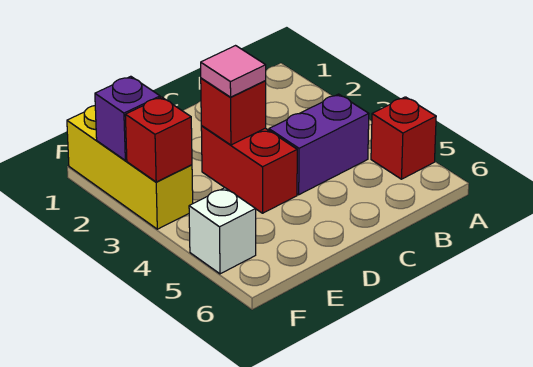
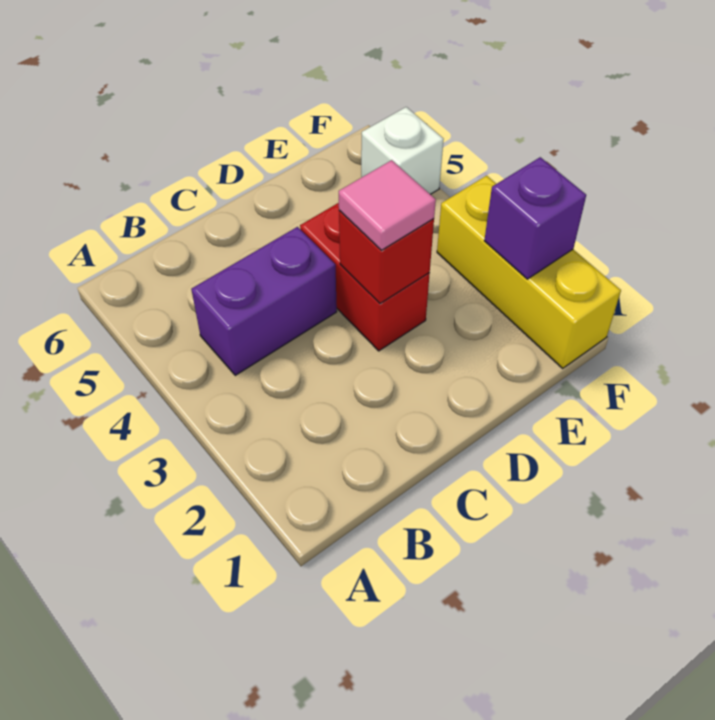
red brick A5 level 1 -> none
red brick F3 level 2 -> none

